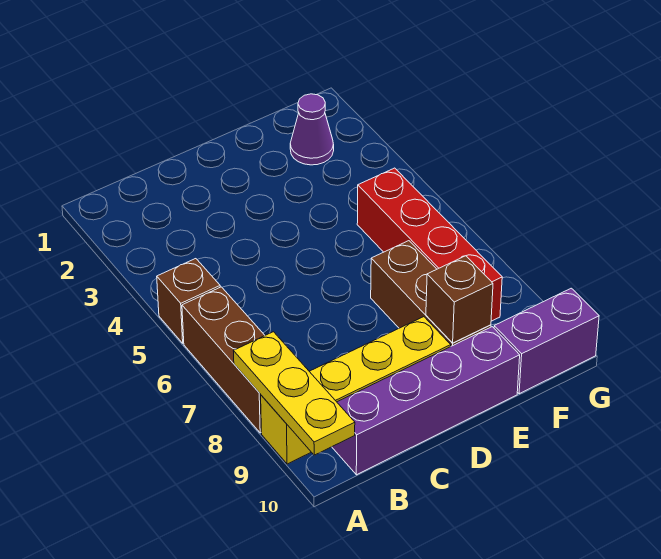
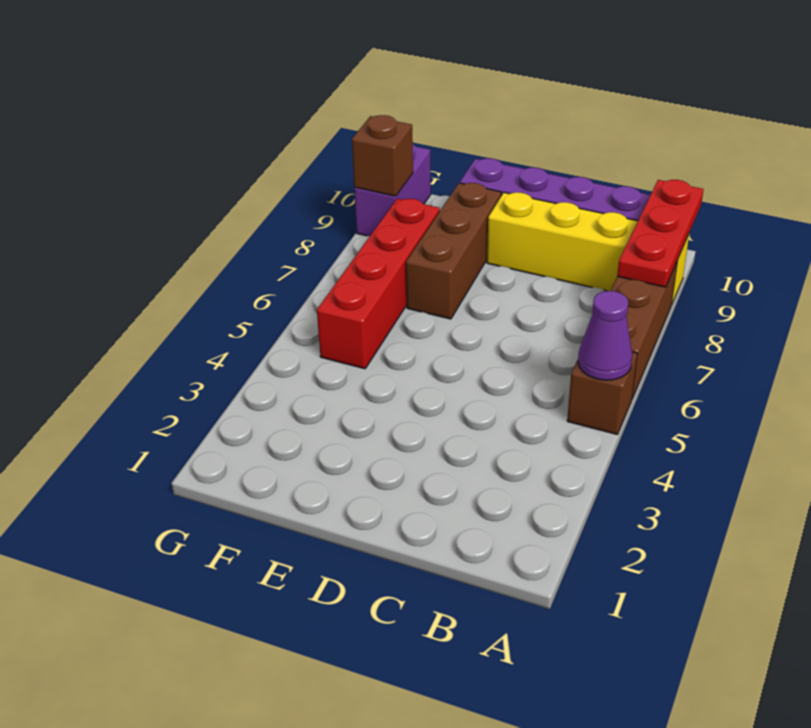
yellow plate A8:A10 level 2 -> red plate A8:A10 level 2
brown brick E9 level 2 -> brown brick G9 level 2
purple cone F2 level 1 -> purple cone A5 level 2
purple brick F10:G10 level 1 -> purple brick G9:G10 level 1

